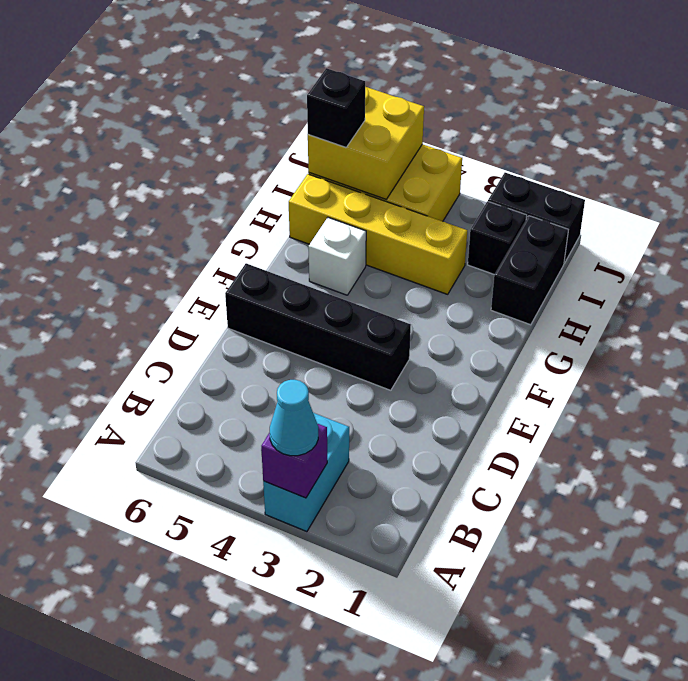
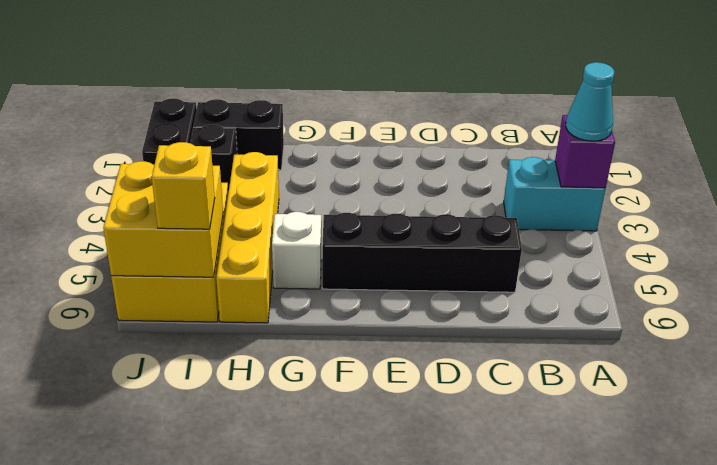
black brick E3:E6 level 1 -> black brick C5:F5 level 1
black brick I6 level 3 -> yellow brick I6 level 3

